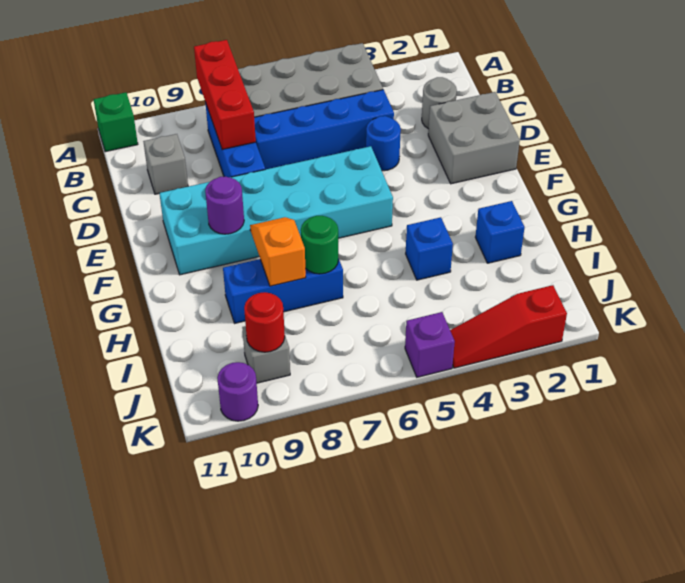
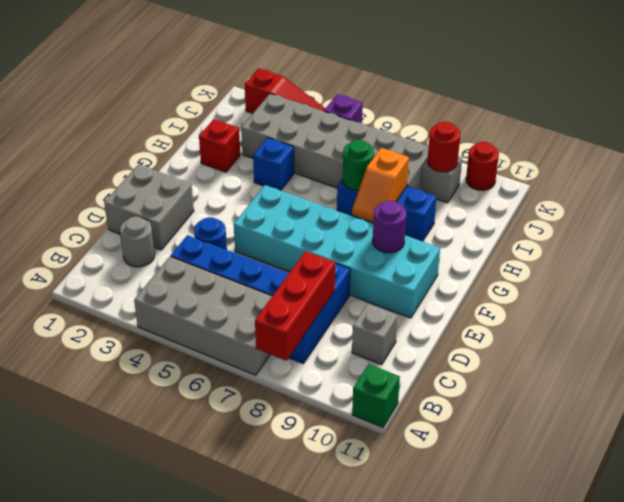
blue brick H2 level 1 -> red brick H2 level 1
none -> grey brick I3:J8 level 1
purple round brick K10 level 1 -> red round brick K10 level 1

